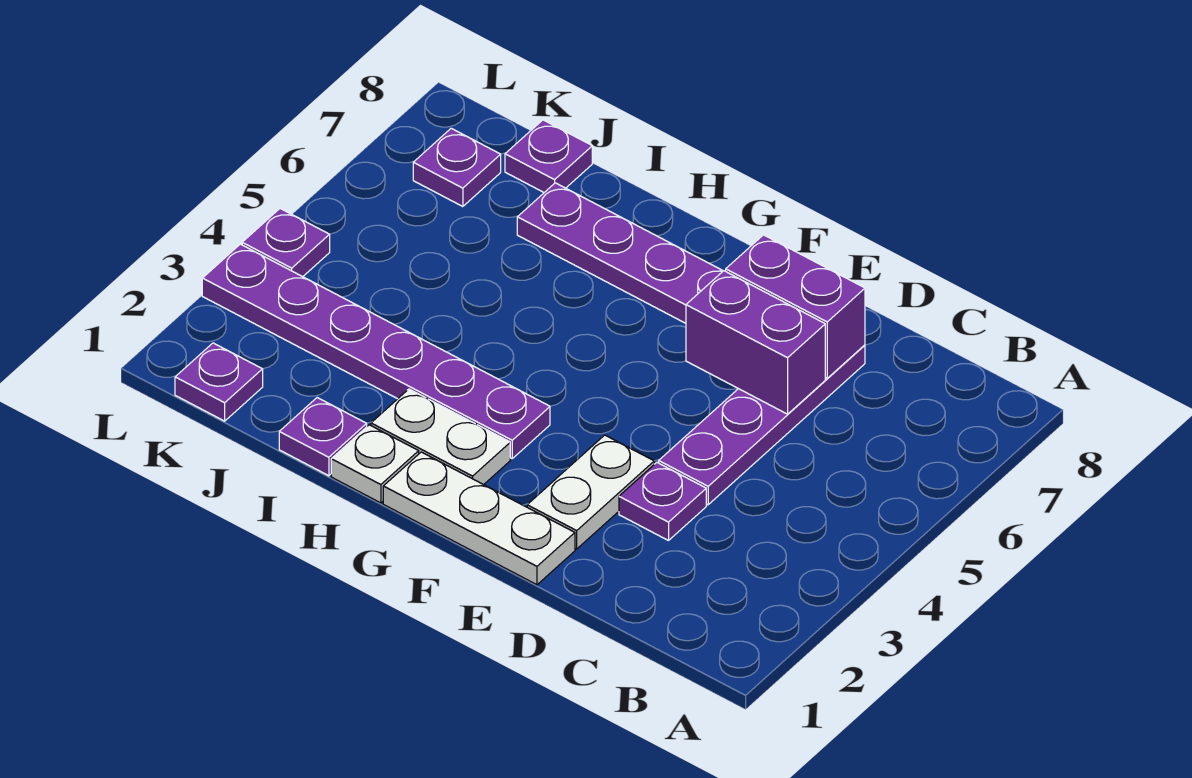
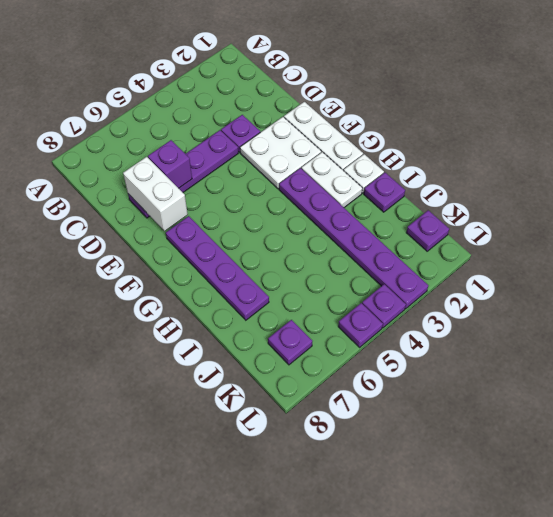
purple brick D6:E6 level 2 -> purple brick D6 level 2
purple brick D7:E7 level 2 -> white brick D7:E7 level 2
white plate E2:E3 level 1 -> white plate E2:F3 level 1
purple plate J8 level 1 -> purple plate L5 level 1

